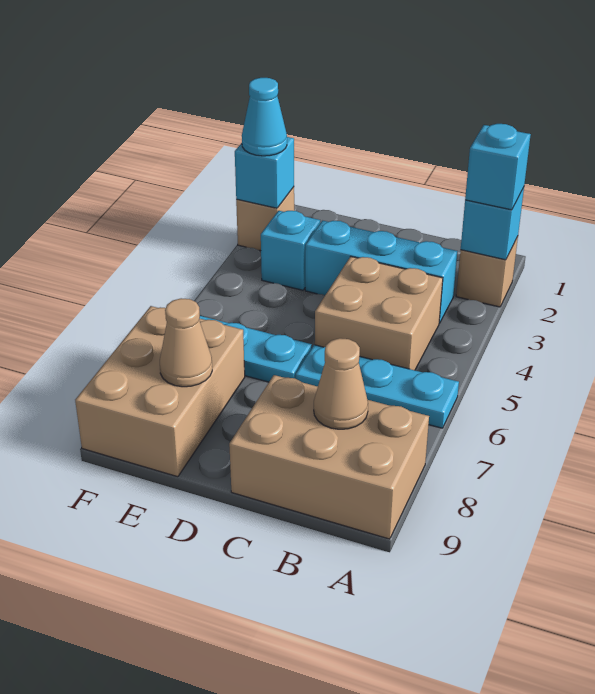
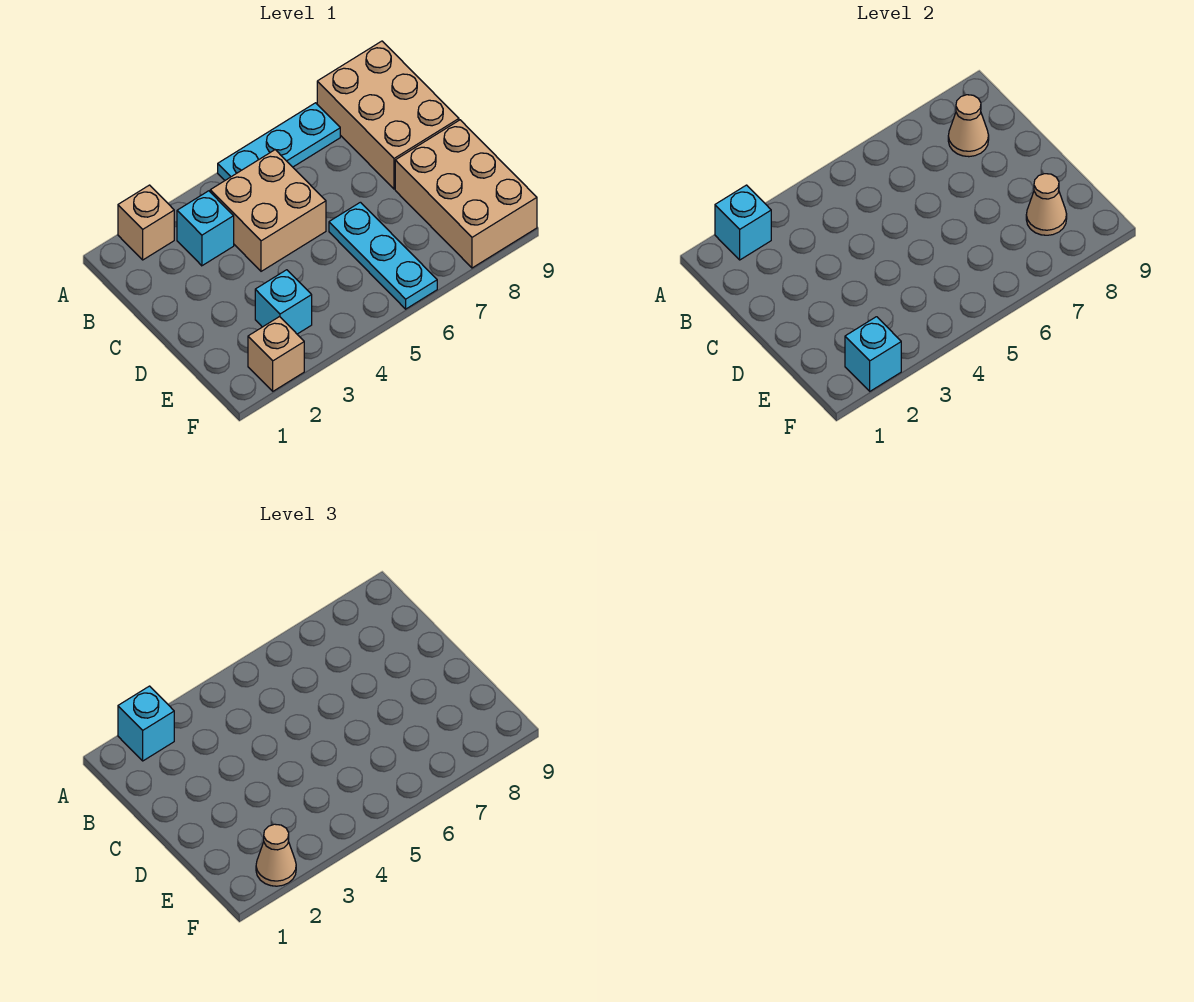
cyan plate A6:C6 level 1 -> cyan plate A5:A7 level 1
cyan brick B3:D3 level 1 -> cyan brick B3 level 1
tan brick E7:F9 level 1 -> tan brick D8:F9 level 1
cyan cone F2 level 3 -> tan cone F2 level 3

